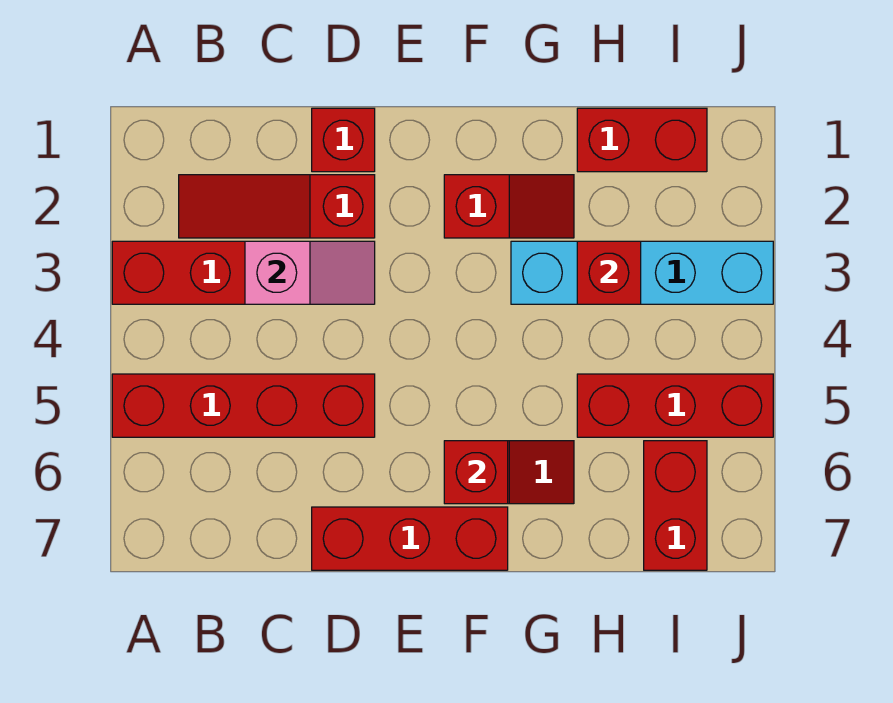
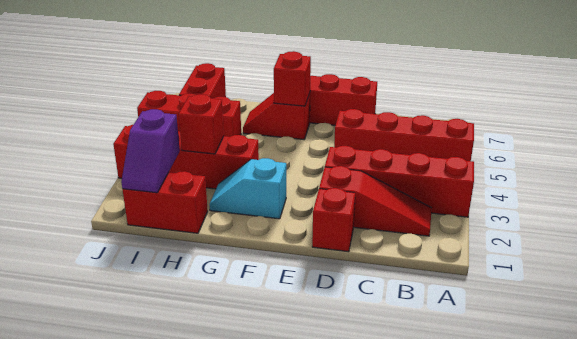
pink slope C3:D3 level 2 top C -> none
red slope F2:G2 level 1 top F -> cyan slope F2:G2 level 1 top F
cyan brick G3:J3 level 1 -> red brick G3:J3 level 1
none -> purple slope I1:I2 level 2 top 2

